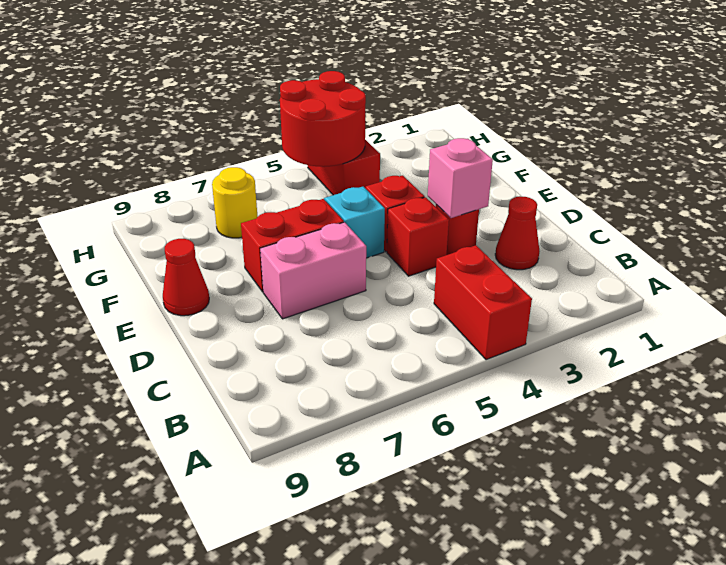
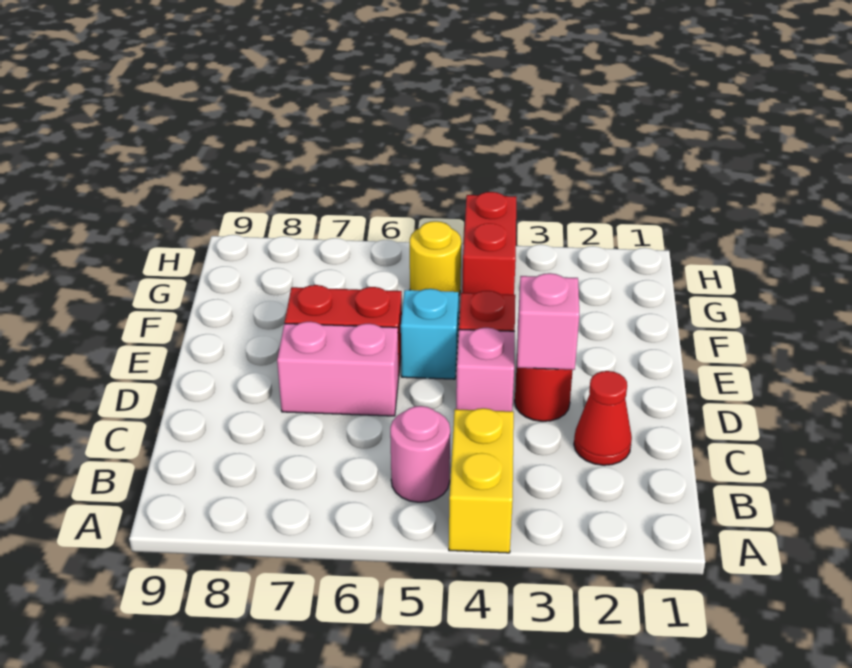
red brick A4:B4 level 1 -> yellow brick A4:B4 level 1
none -> pink round brick B5 level 1
red brick D4 level 1 -> pink brick D4 level 1
red cone E9 level 1 -> none
red round brick G4:H5 level 2 -> none
yellow round brick G7 level 1 -> yellow round brick G5 level 1

